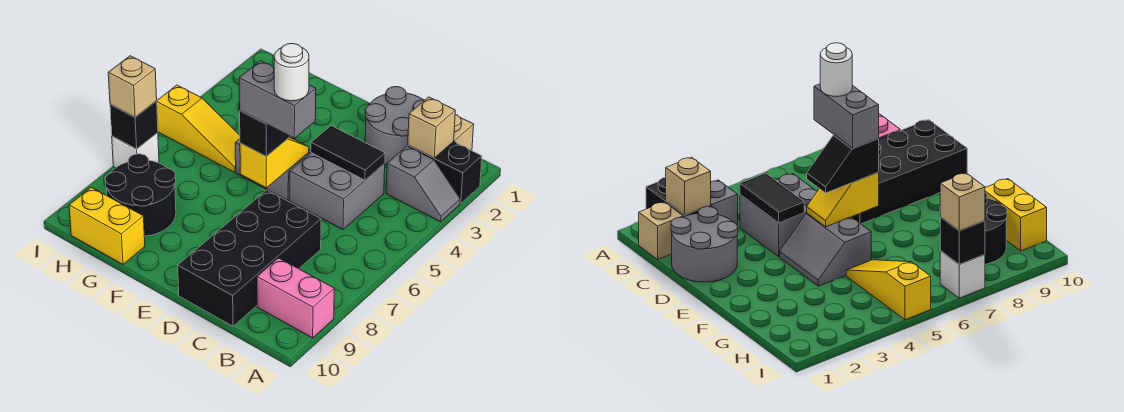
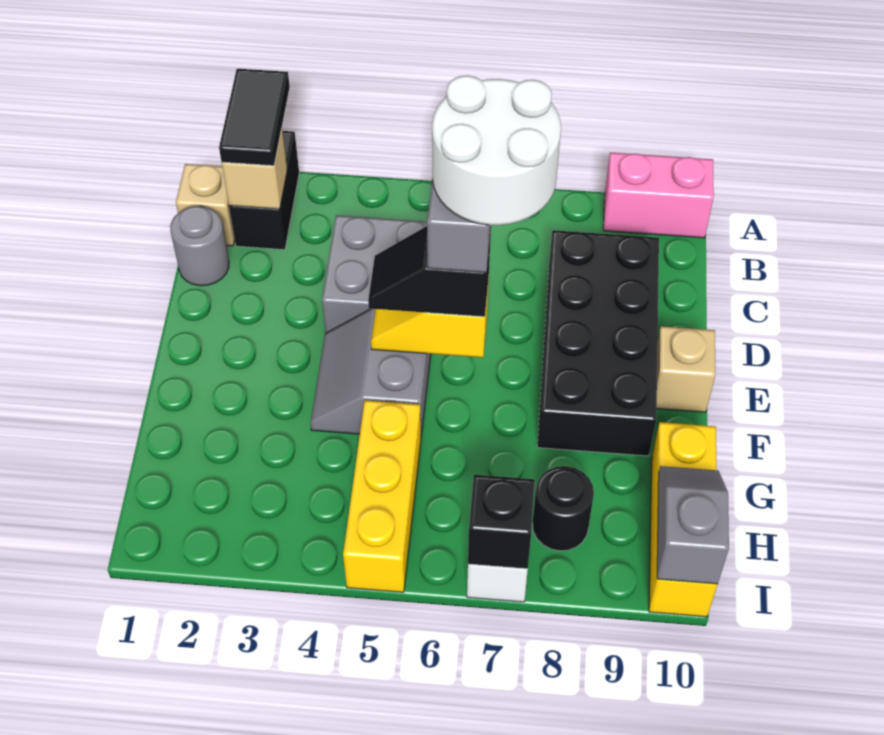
grey slope A3:B3 level 1 top B -> grey slope H10:I10 level 2 top I
pink brick A9:B9 level 1 -> pink brick A9:A10 level 1
grey round brick C1:D2 level 1 -> grey round brick C1 level 1
black tile C4:D4 level 2 -> black tile A2:B2 level 3
black brick C7:D10 level 1 -> black brick C8:F9 level 1
white round brick D6 level 5 -> white round brick D6:E7 level 5
yellow slope G5:I5 level 1 top I -> yellow brick G5:I5 level 1
black round brick G8:H9 level 1 -> black round brick H8 level 1
yellow brick G10:H10 level 1 -> yellow brick G10:I10 level 1
tan brick I7 level 3 -> tan brick E10 level 1

